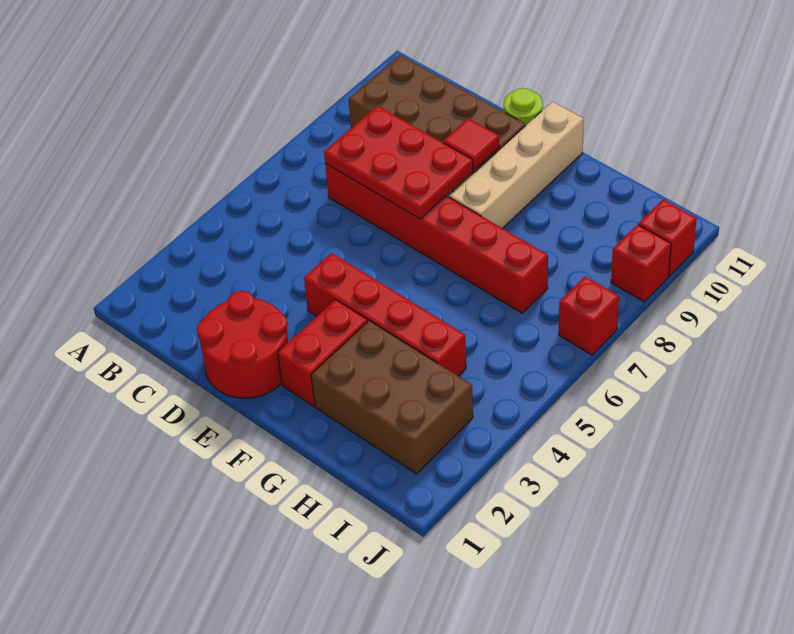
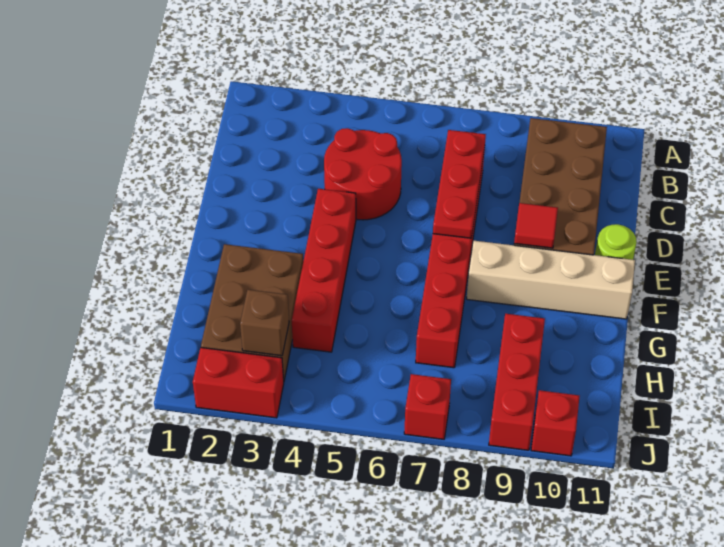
red plate C7:E8 level 2 -> red plate C7:E7 level 2
red round brick D1:E2 level 1 -> red round brick C4:D5 level 1
red brick F2:F3 level 1 -> red brick J2:J3 level 1
none -> brown brick I3 level 2
red brick J9 level 1 -> red brick H9:J9 level 1

